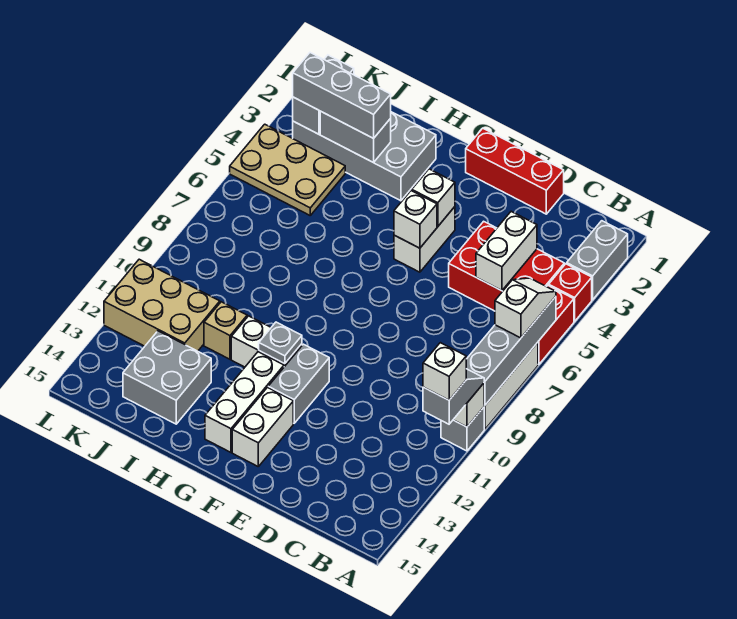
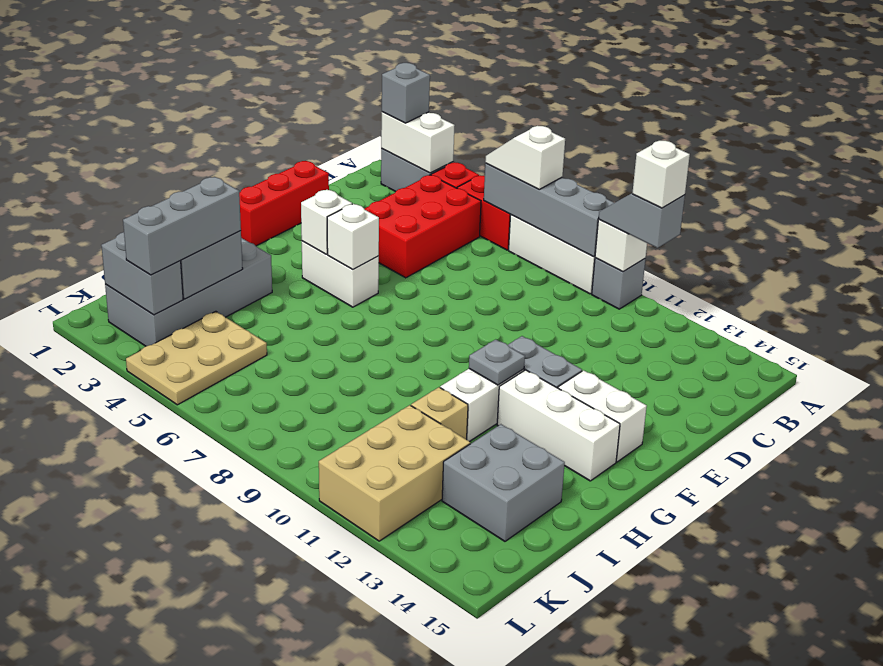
none -> grey brick A2 level 3
white brick C4:C5 level 2 -> white brick A2:A3 level 2

